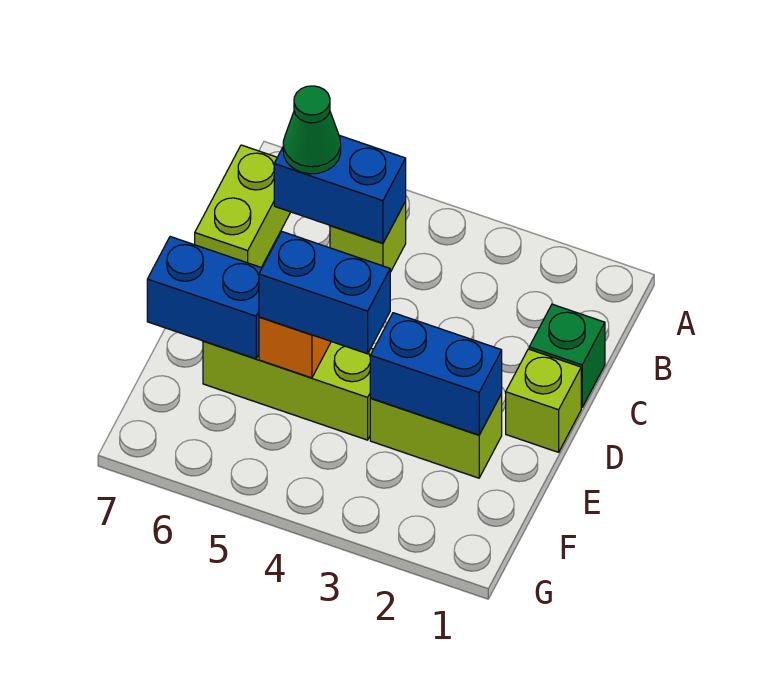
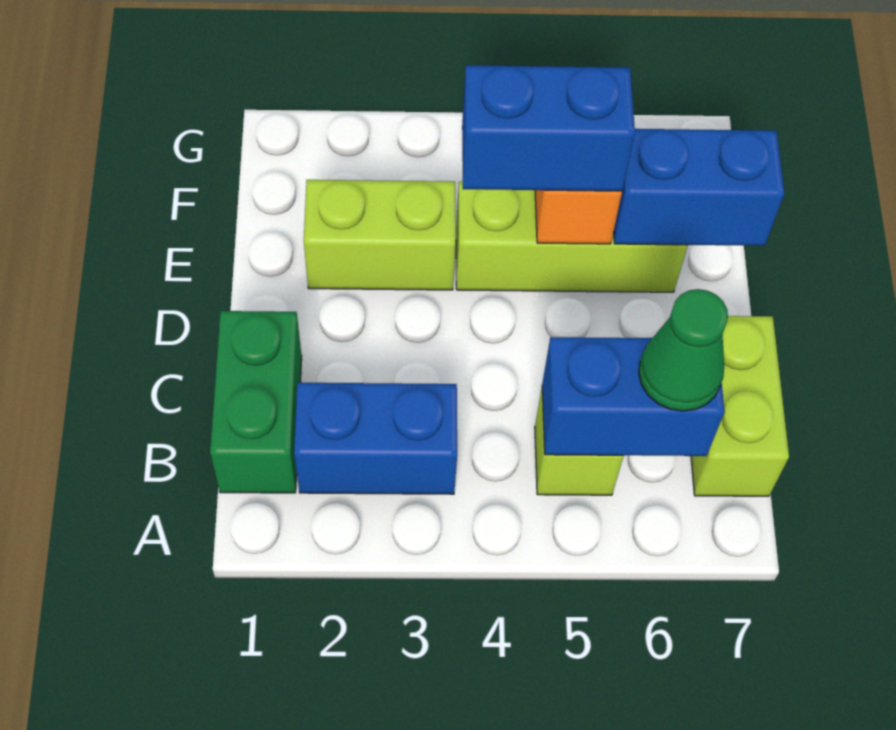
green brick C1 level 1 -> green brick B1:C1 level 1
lime brick D1 level 1 -> none
blue brick E2:E3 level 2 -> blue brick B2:B3 level 1

